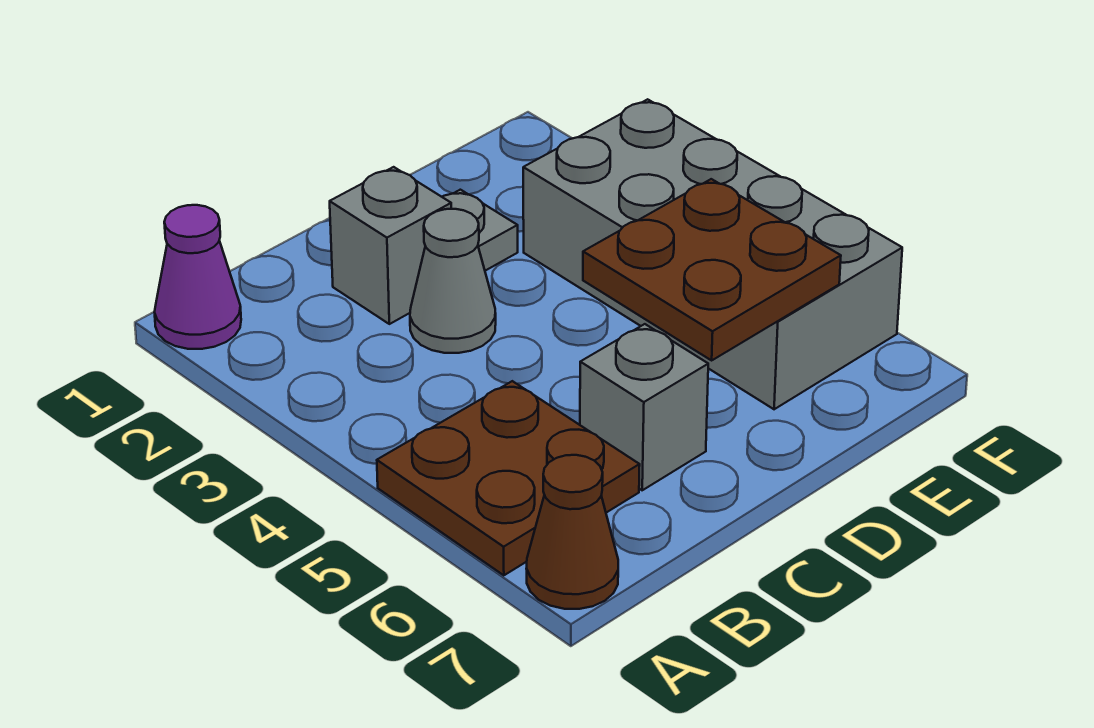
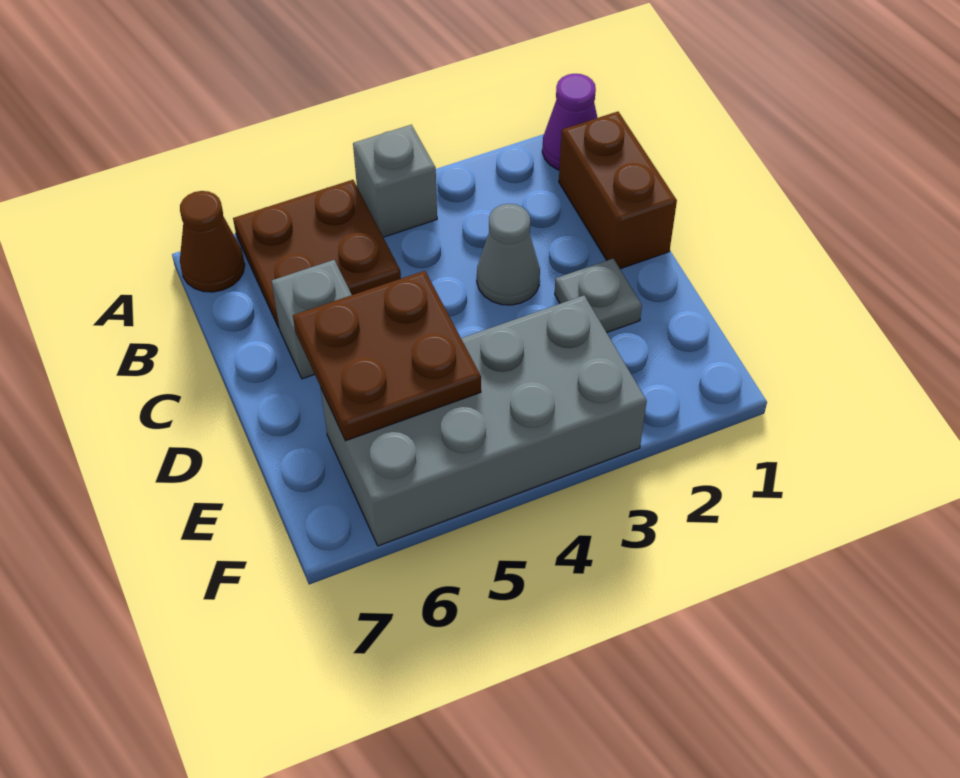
none -> brown brick B1:C1 level 1
grey brick C2 level 1 -> grey brick A4 level 1

